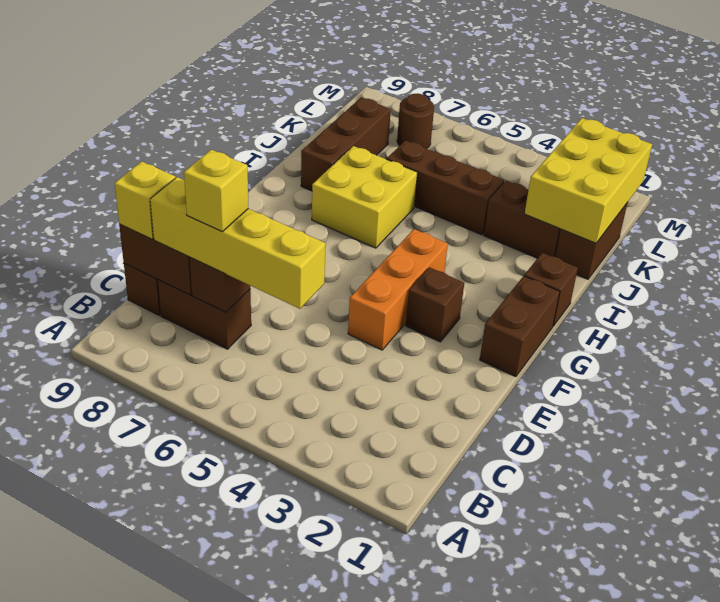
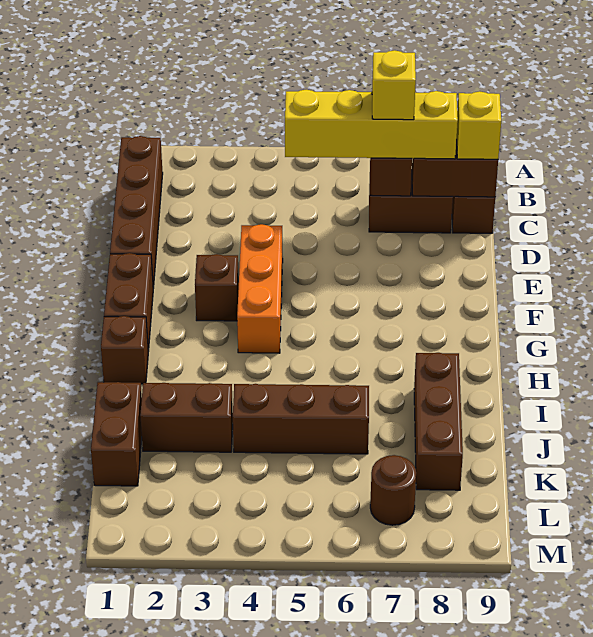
none -> brown brick B1:E1 level 1
yellow brick H6:I7 level 1 -> none
yellow brick J1:L2 level 2 -> none

